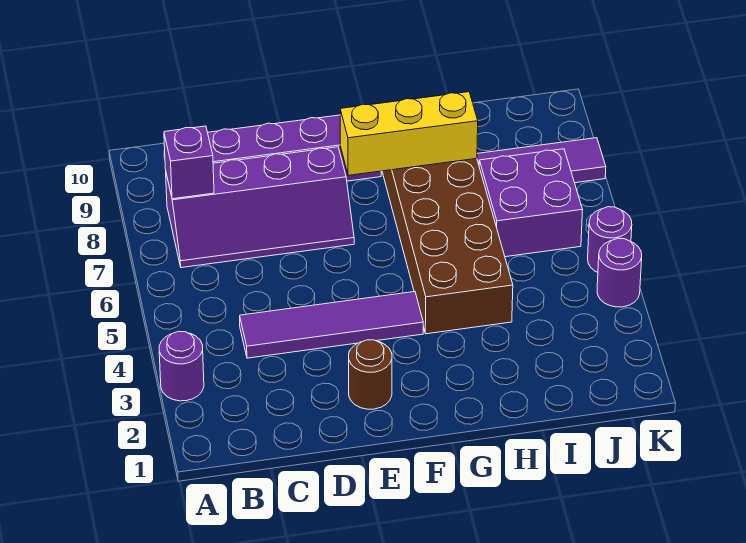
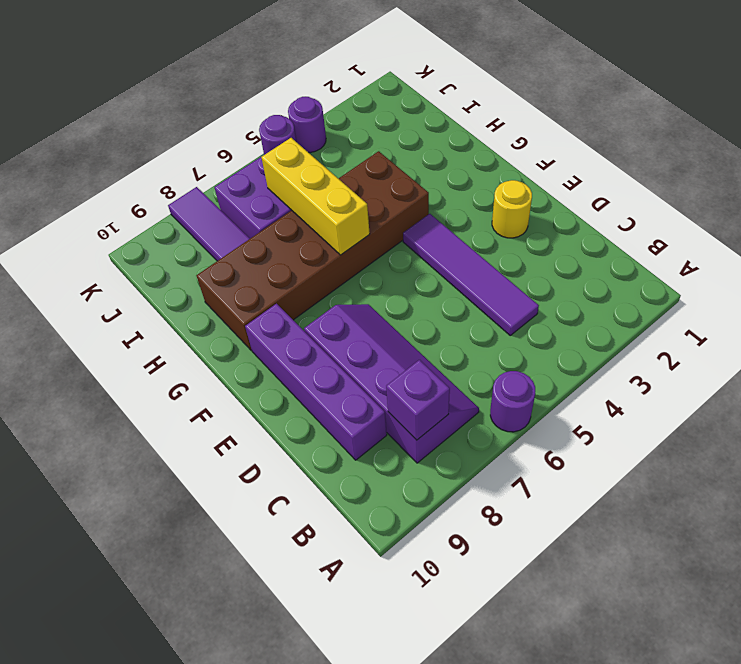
purple round brick A3 level 1 -> purple round brick A6 level 1
brown round brick E2 level 1 -> yellow round brick E2 level 1
yellow brick F8:H8 level 2 -> yellow brick G6:I6 level 2

